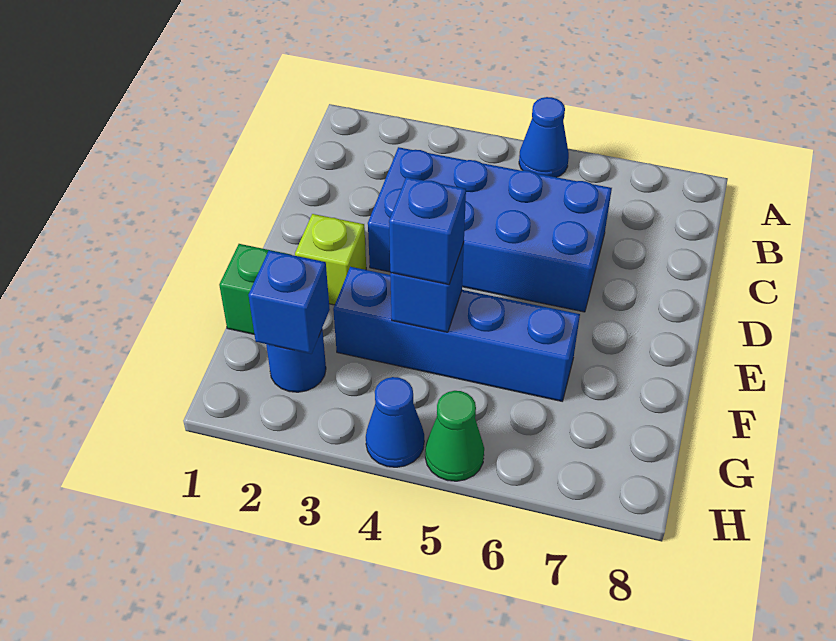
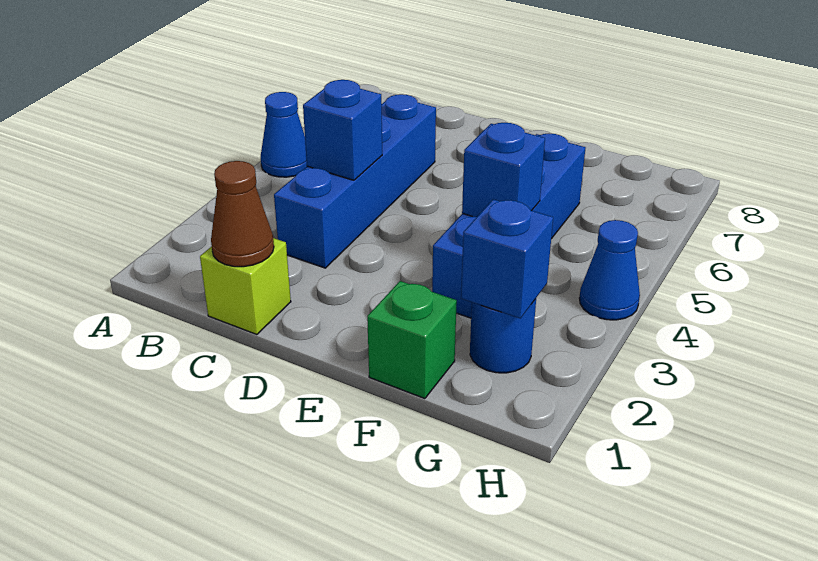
none -> brown cone C1 level 2
blue brick C3:D6 level 1 -> blue brick C3:C6 level 1
lime brick E2 level 1 -> lime brick C1 level 1
blue brick F4 level 3 -> blue brick C4 level 2
green cone H5 level 1 -> none

